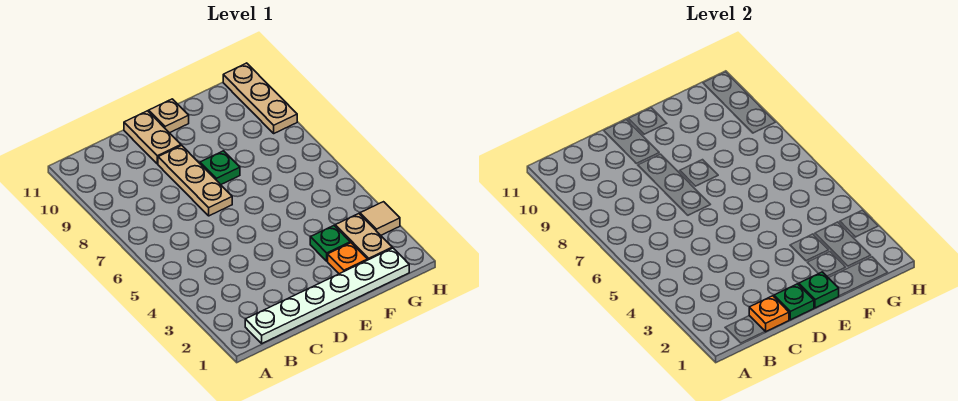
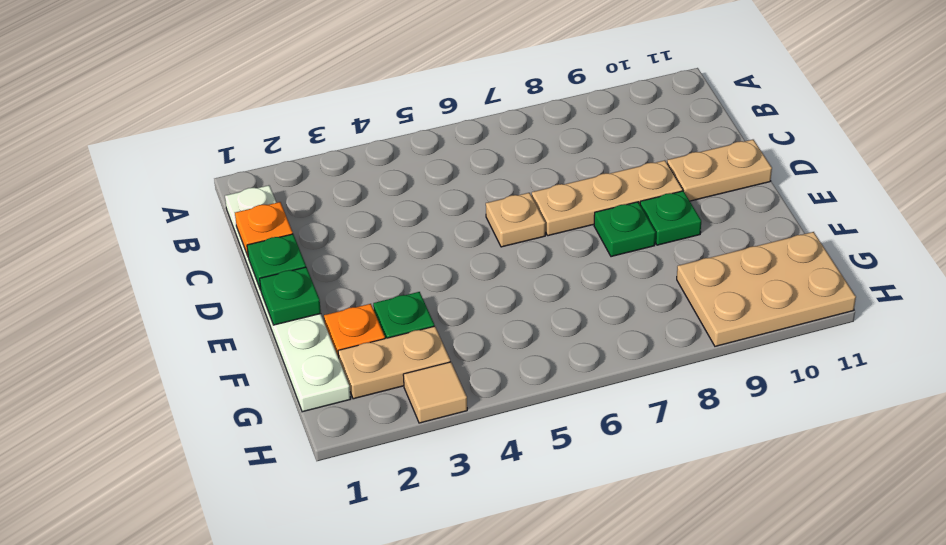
none -> green plate E9 level 1
tan plate E11 level 1 -> tan plate D6 level 1
tan plate H9:H11 level 1 -> tan plate G9:H11 level 1

